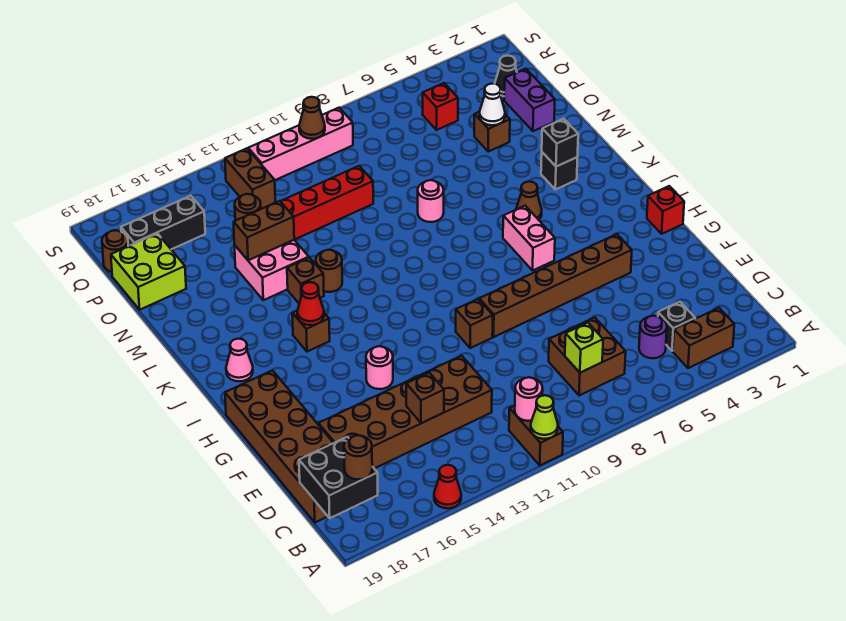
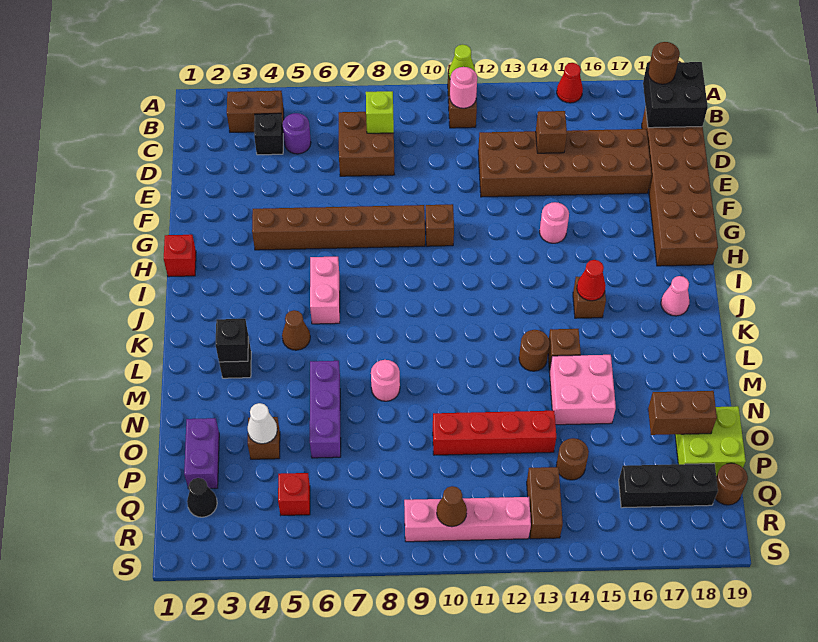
none -> purple brick M6:O6 level 1
brown brick N14:N15 level 2 -> brown brick O17:O18 level 2

